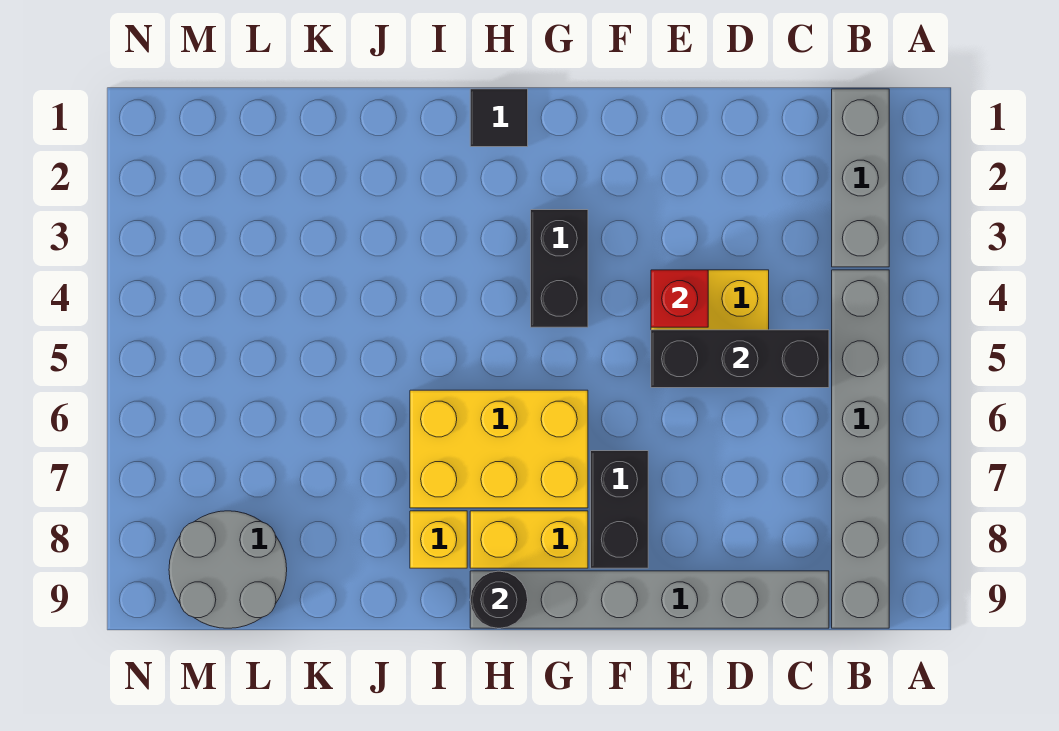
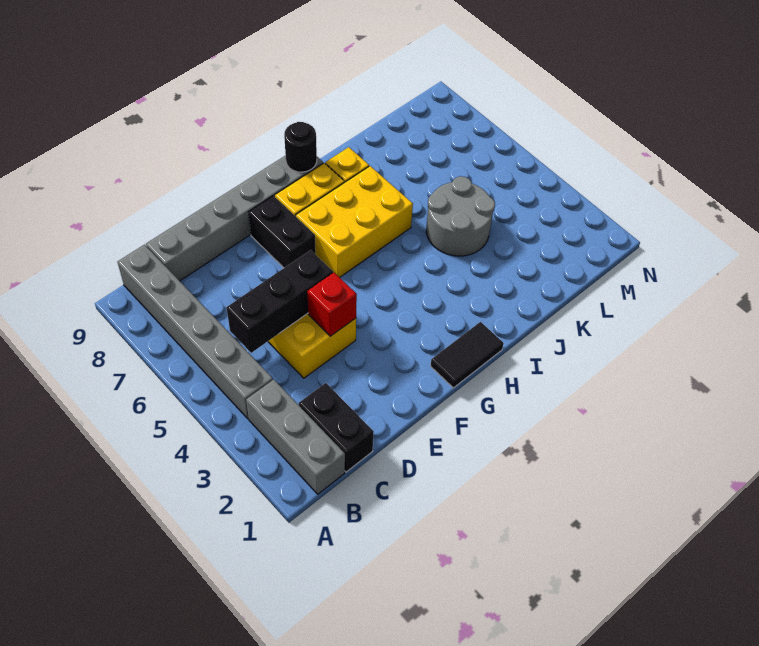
black brick G3:G4 level 1 -> black brick C1:C2 level 1
black tile H1 level 1 -> black tile G1:H1 level 1
grey round brick L8:M9 level 1 -> grey round brick J4:K5 level 1

